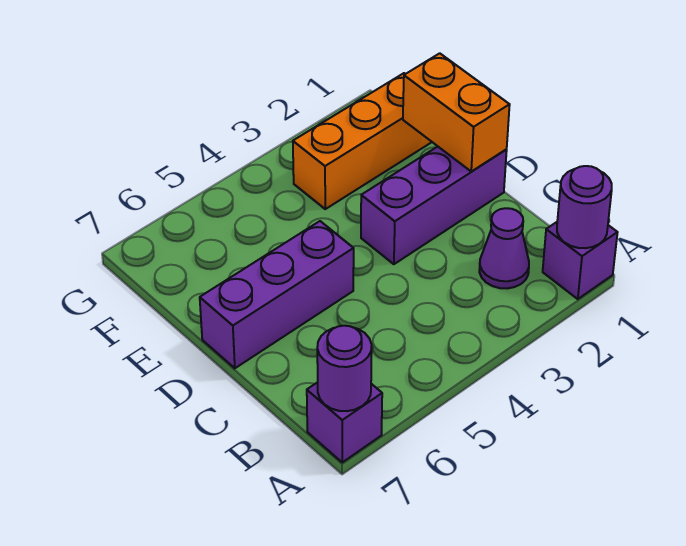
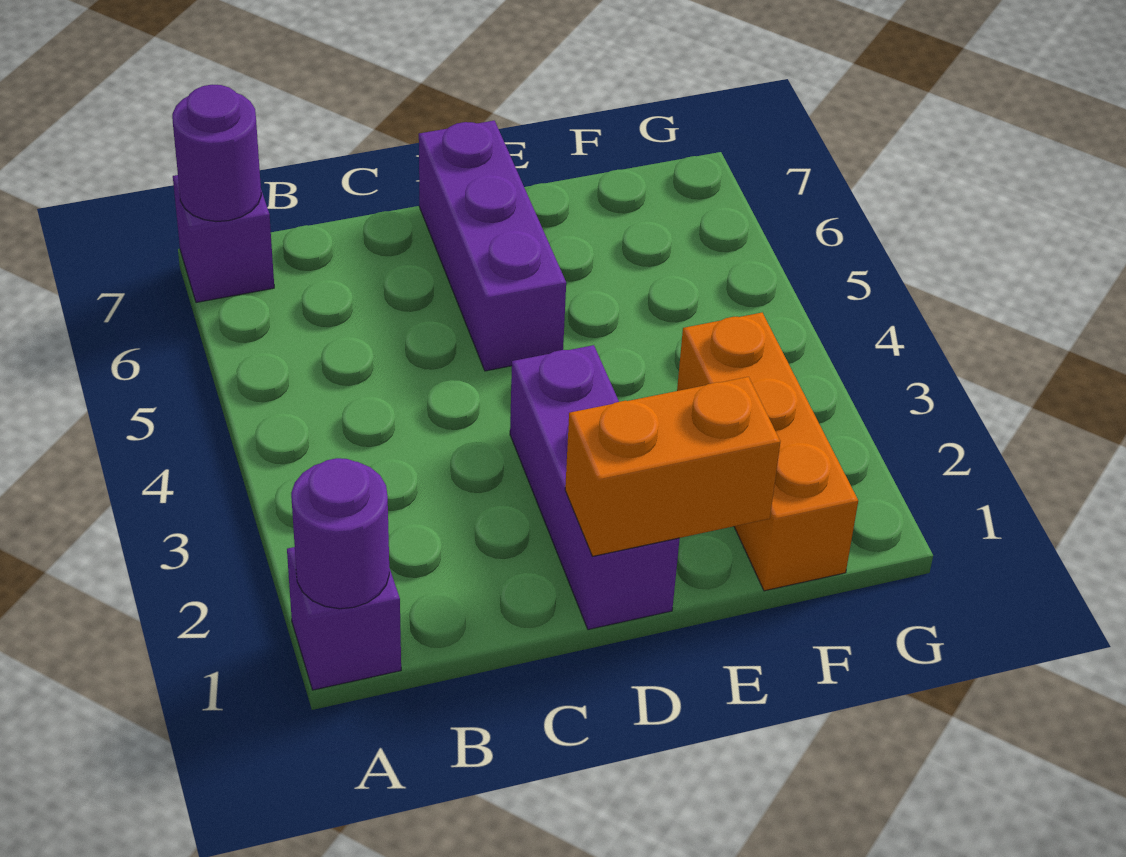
purple cone B2 level 1 -> none

